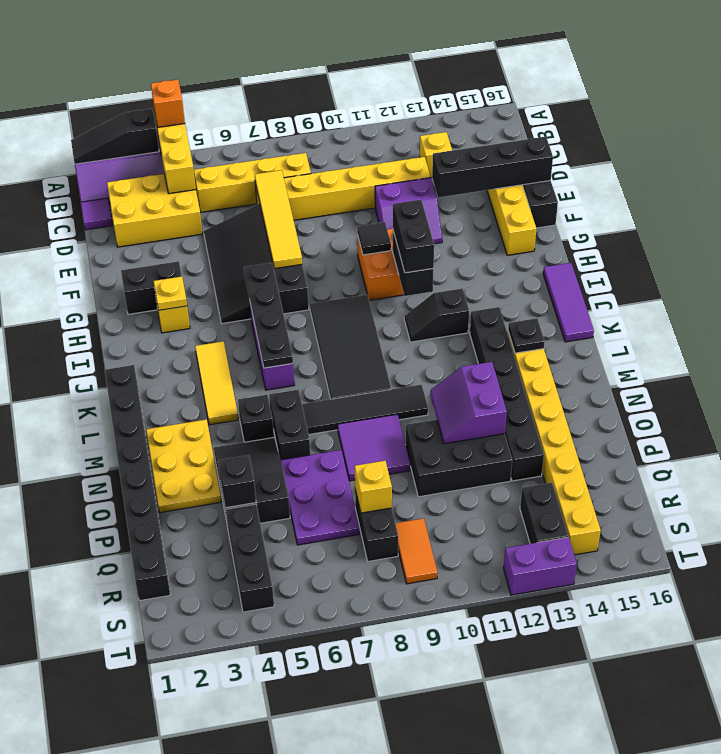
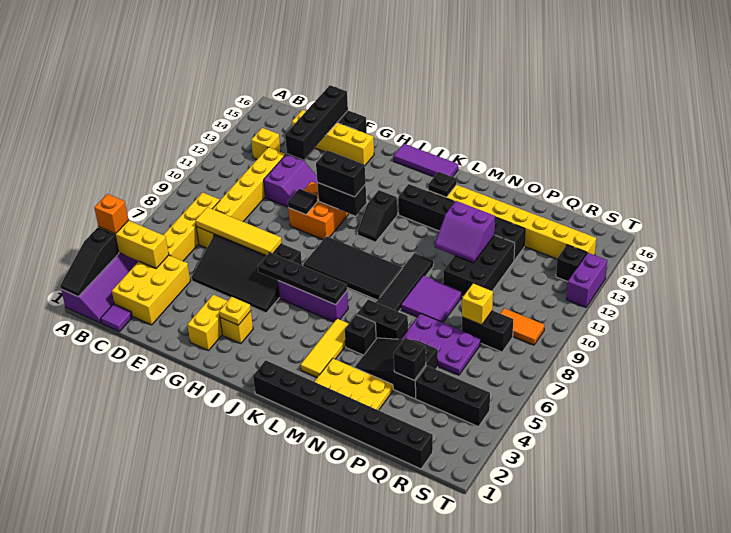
black brick G2:G3 level 1 -> yellow brick G2:G3 level 1
yellow tile J4:L4 level 1 -> yellow tile L3:L5 level 1
black brick R13:S13 level 1 -> black brick S13 level 1

